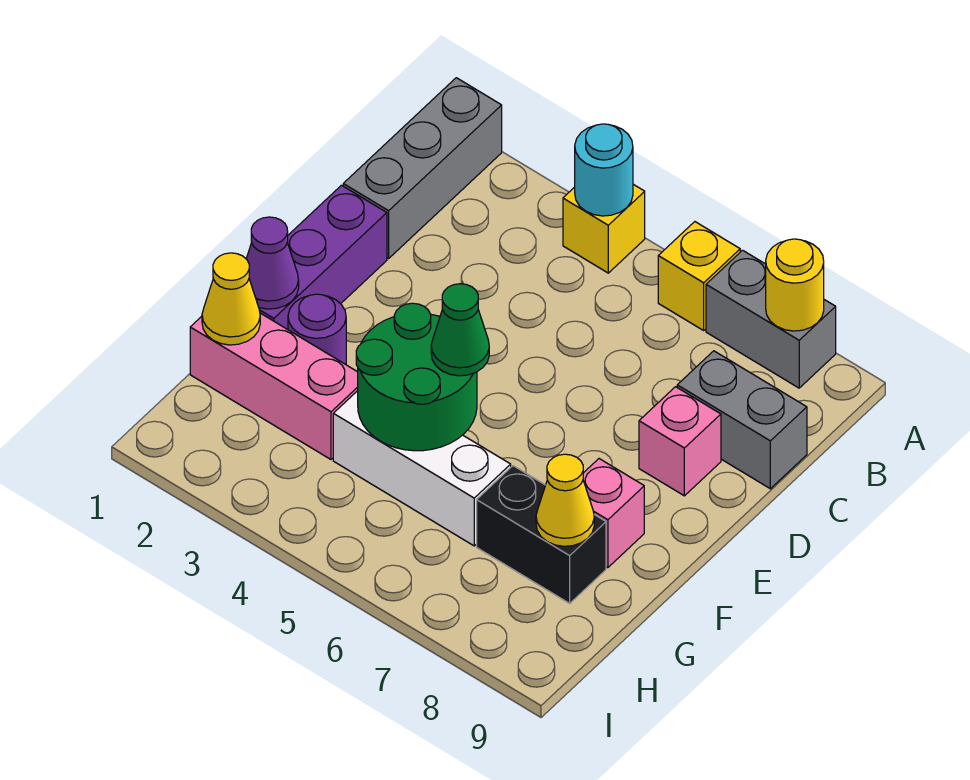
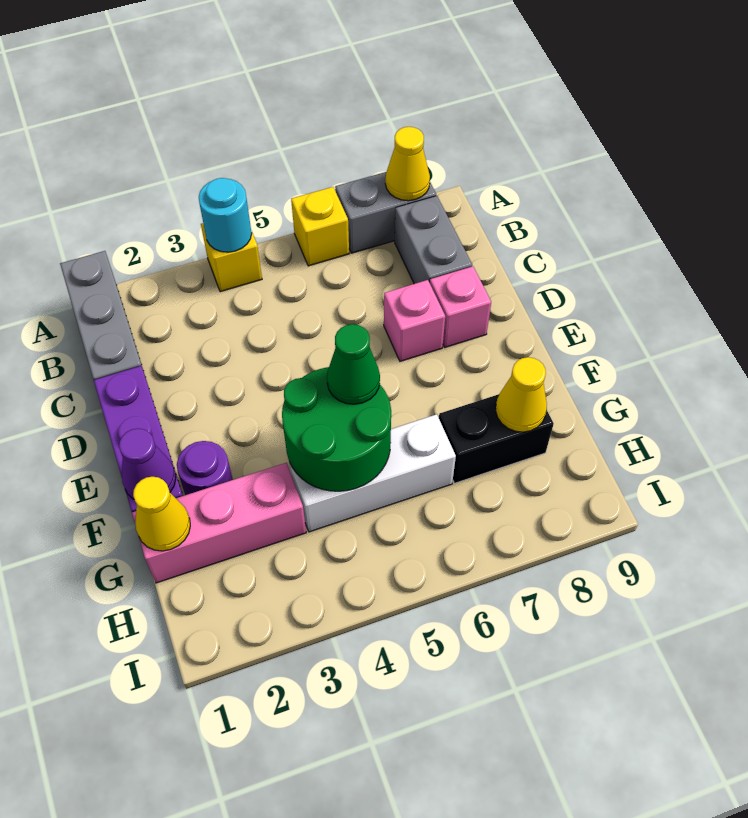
yellow round brick A8 level 2 -> yellow cone A8 level 2
grey brick C8:C9 level 1 -> grey brick B8:C8 level 1
pink brick F8 level 1 -> pink brick D7 level 1

